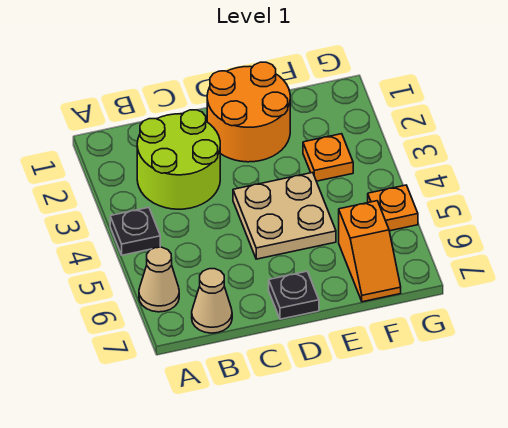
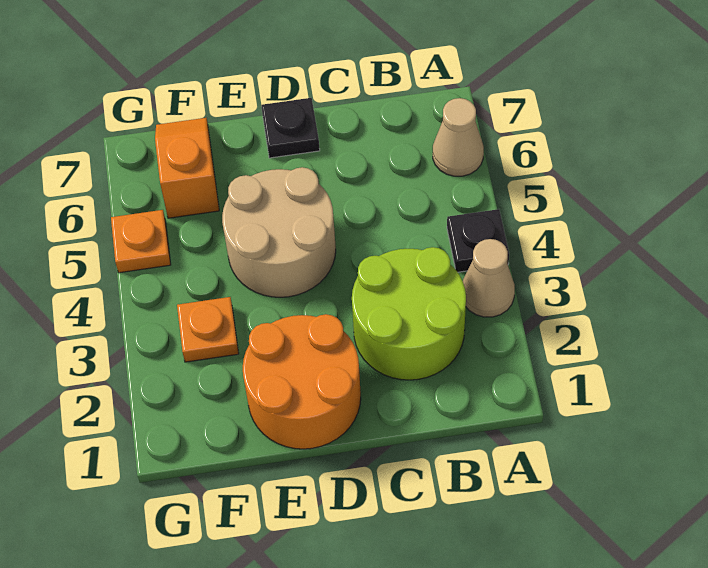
tan cone B7 level 1 -> tan cone A3 level 1
tan plate D4:E5 level 1 -> tan round brick D4:E5 level 1

